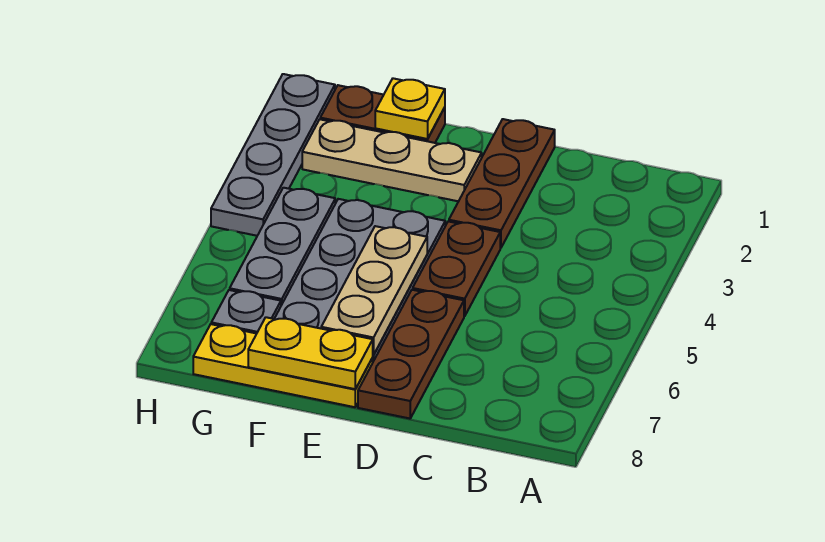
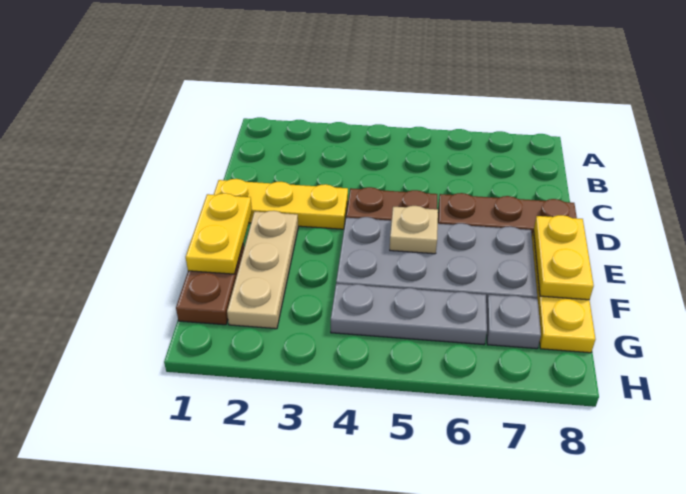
brown plate D1:D3 level 1 -> yellow plate D1:D3 level 1
tan plate E5:E7 level 2 -> tan plate E5 level 2
yellow plate F1 level 2 -> yellow plate E1:F1 level 2
grey plate H1:H4 level 1 -> none

